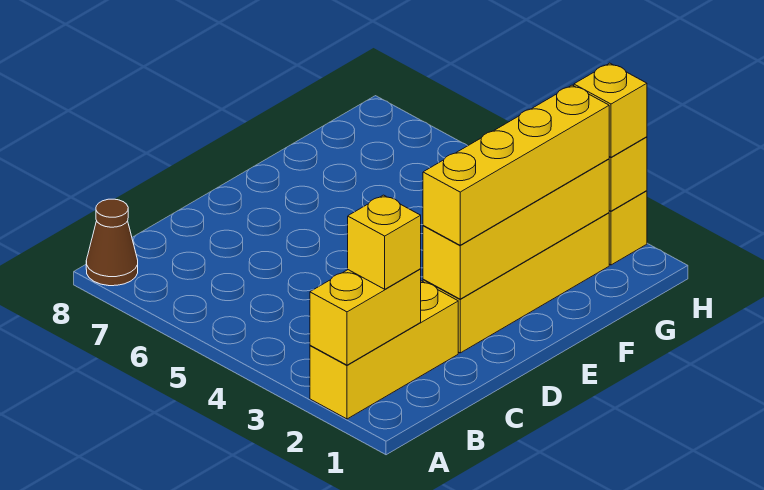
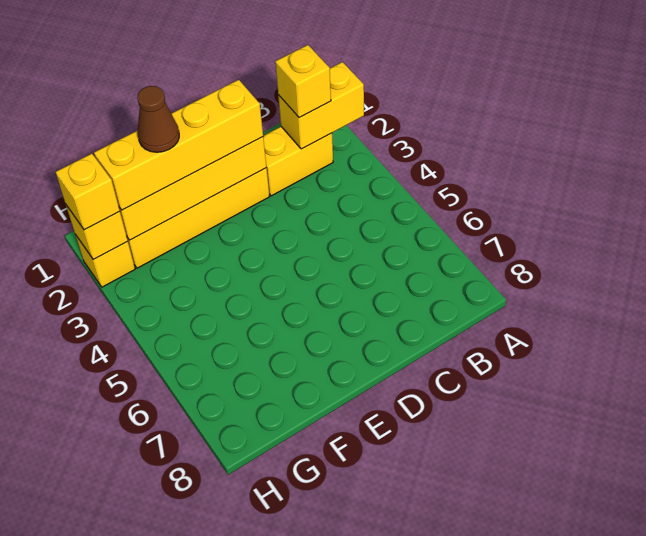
yellow brick A2:C2 level 1 -> yellow brick B2:C2 level 1
brown cone A8 level 1 -> brown cone F2 level 4

